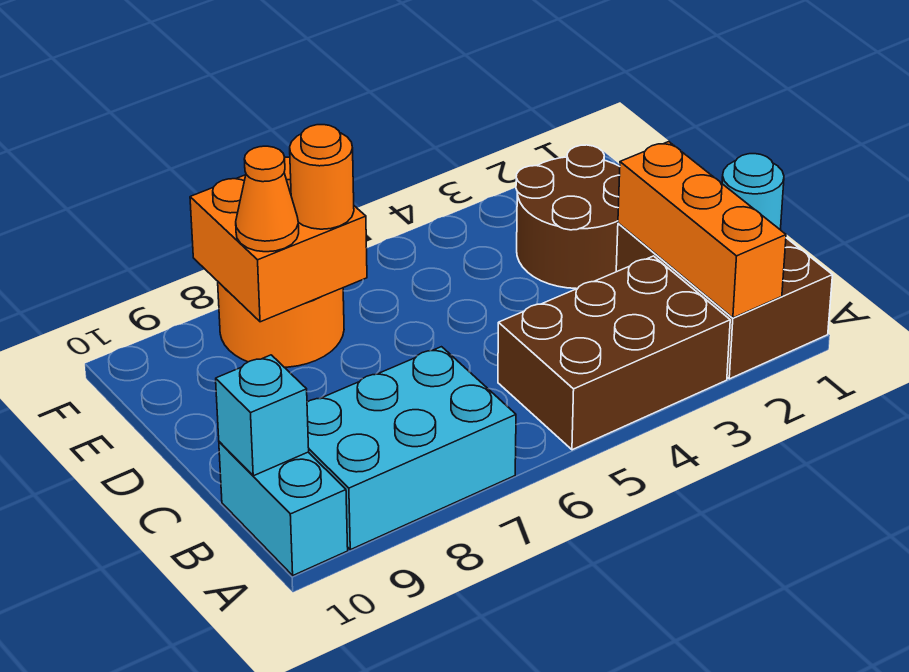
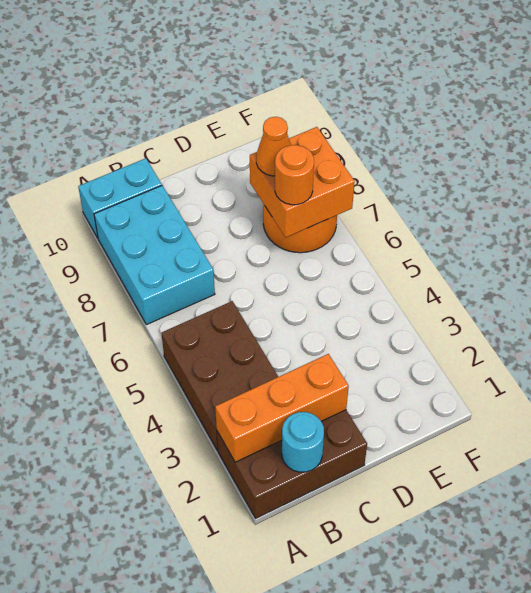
cyan brick B10 level 2 -> none
brown round brick D2:E3 level 1 -> none

